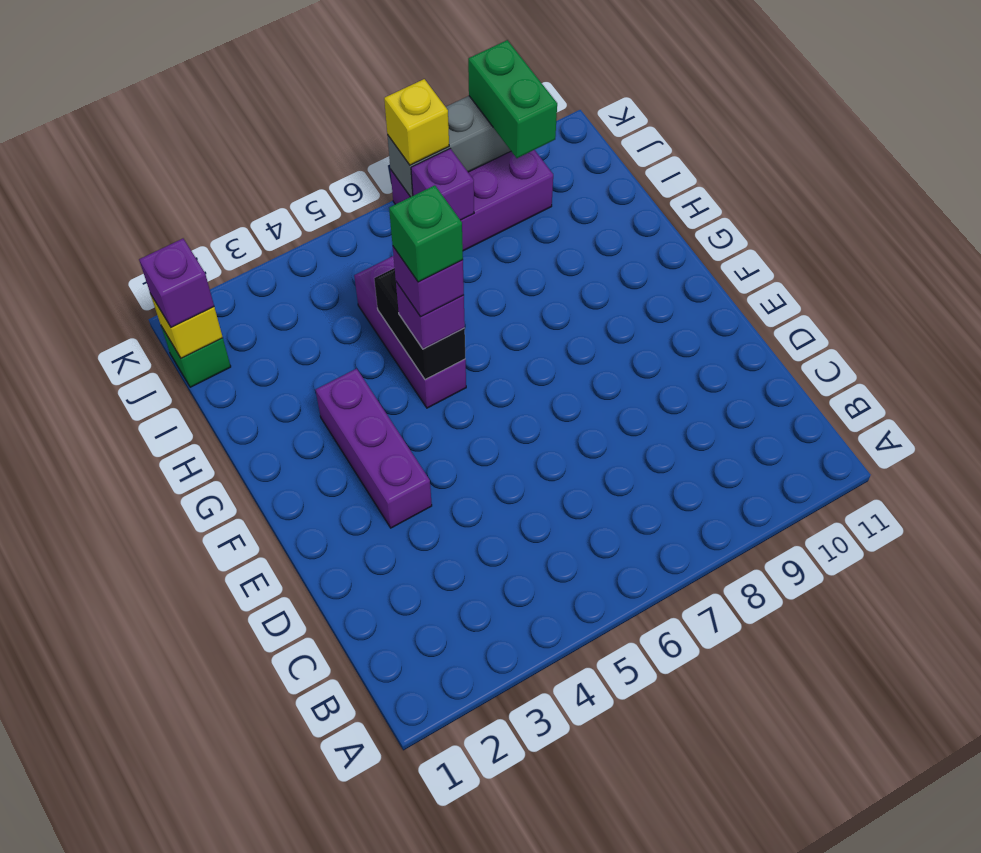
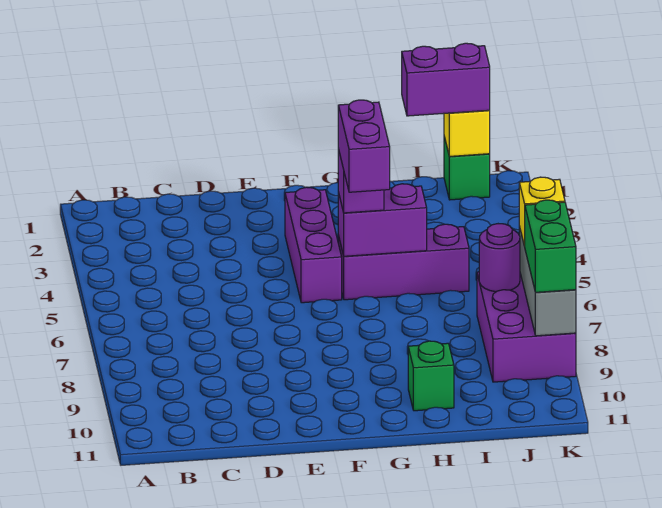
purple brick E3:G3 level 1 -> purple brick F3:F5 level 1
black brick G5:H5 level 2 -> purple brick G5:H5 level 2
purple brick G5 level 4 -> purple brick G5:G6 level 4
green brick G5 level 5 -> green brick H10 level 1
purple brick J1 level 3 -> purple brick I1:J1 level 3
purple brick J7 level 2 -> purple round brick J7 level 2
green brick J9:K9 level 3 -> green brick K8:K9 level 3

